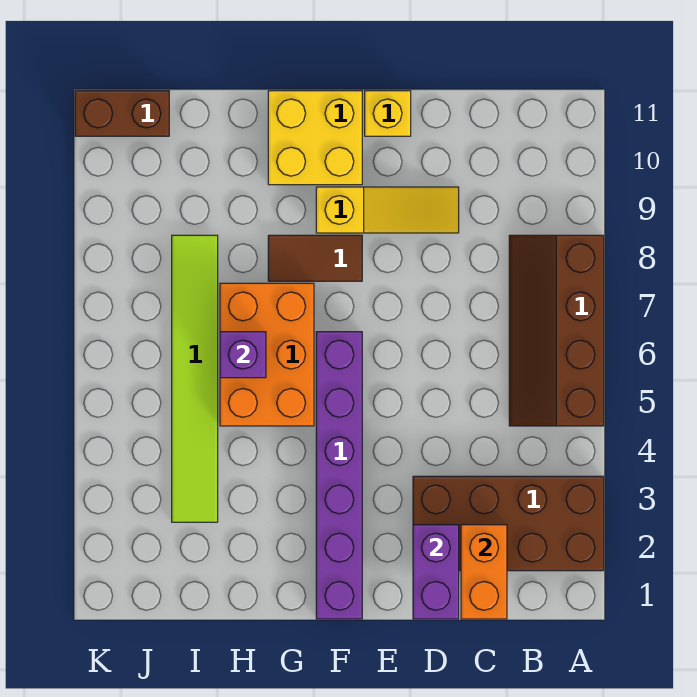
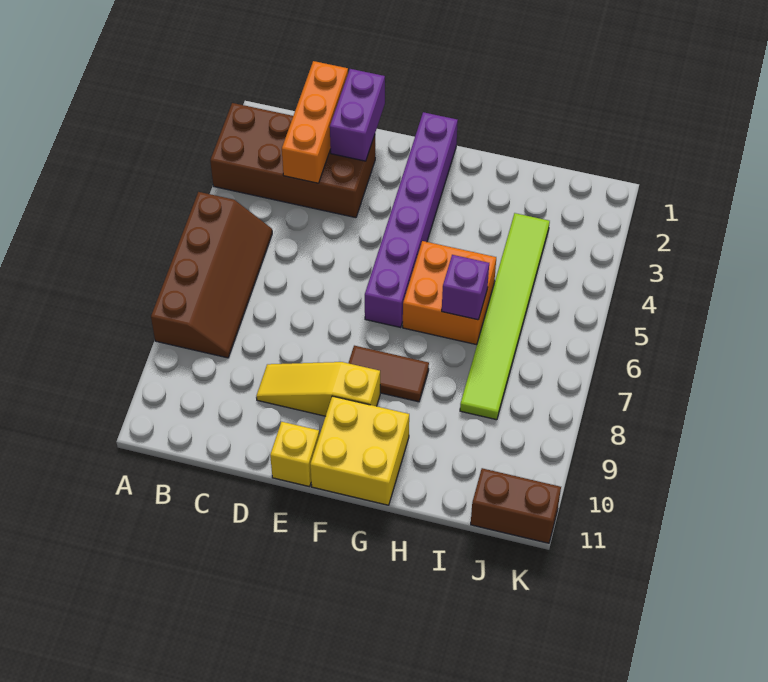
orange brick C1:C2 level 2 -> orange brick C1:C3 level 2
orange brick G5:H7 level 1 -> orange brick G5:H6 level 1

